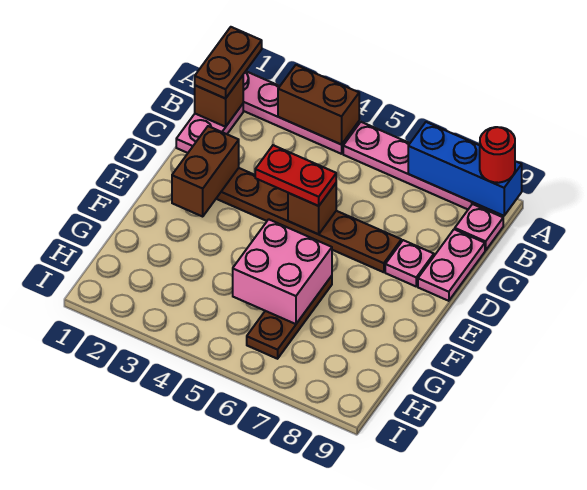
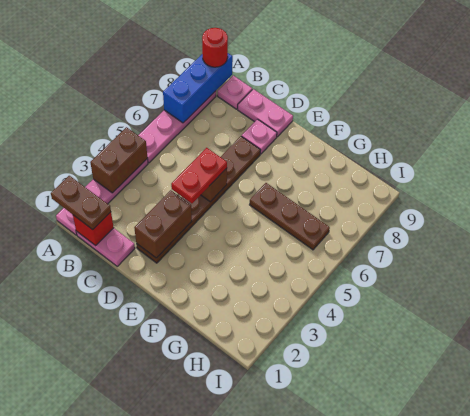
brown brick B1 level 2 -> red brick B1 level 2
brown brick D2:E2 level 2 -> brown brick D2:D3 level 2
pink brick F5:G6 level 2 -> none

